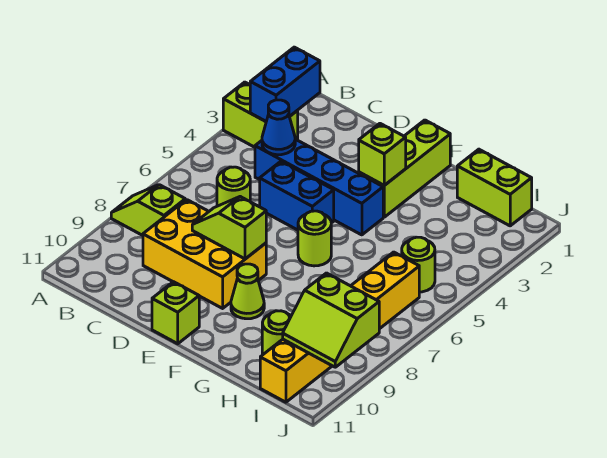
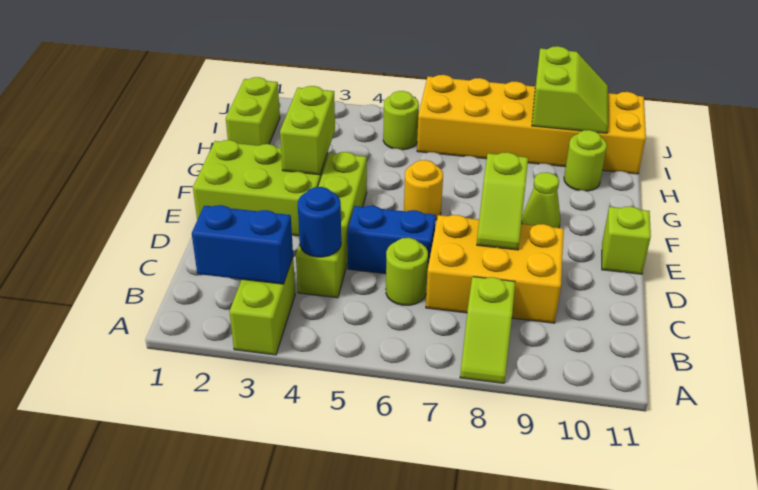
blue brick C4:F4 level 1 -> lime brick C4:F4 level 1
blue cone C4 level 2 -> blue round brick C4 level 2
yellow brick C8:E9 level 1 -> yellow brick C7:D9 level 1
blue brick D5:E5 level 1 -> blue brick D5:D6 level 1
lime brick F1:F3 level 1 -> lime brick E1:F3 level 1
lime brick F3 level 2 -> lime brick F3:G3 level 2
lime round brick F6 level 1 -> yellow round brick F6 level 1
yellow brick I6:I11 level 1 -> yellow brick I6:J11 level 1

